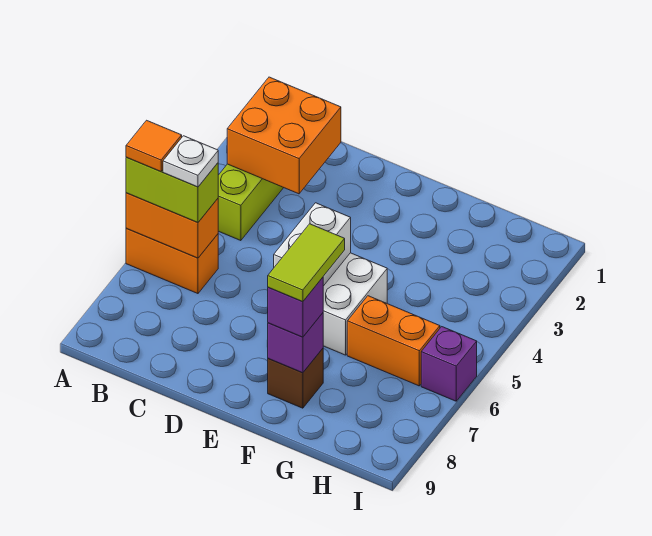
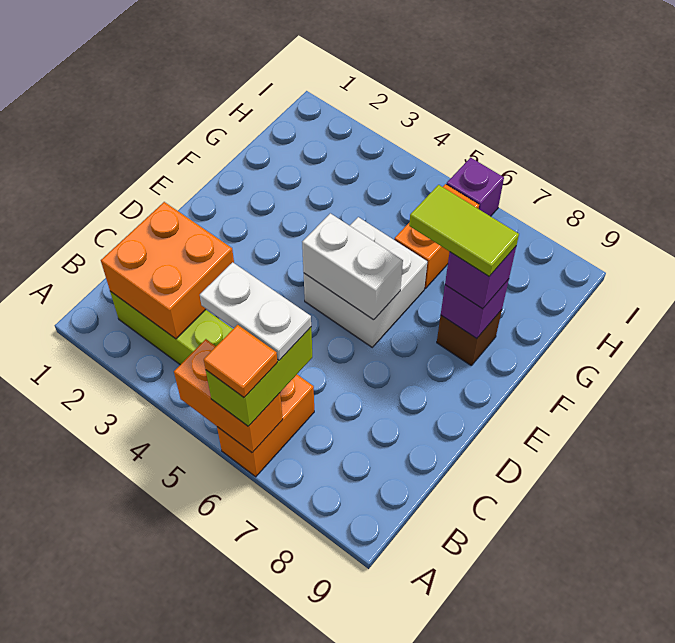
orange brick A6:B6 level 2 -> orange brick A5:A6 level 2
white plate B6 level 4 -> white plate B5:B6 level 4

